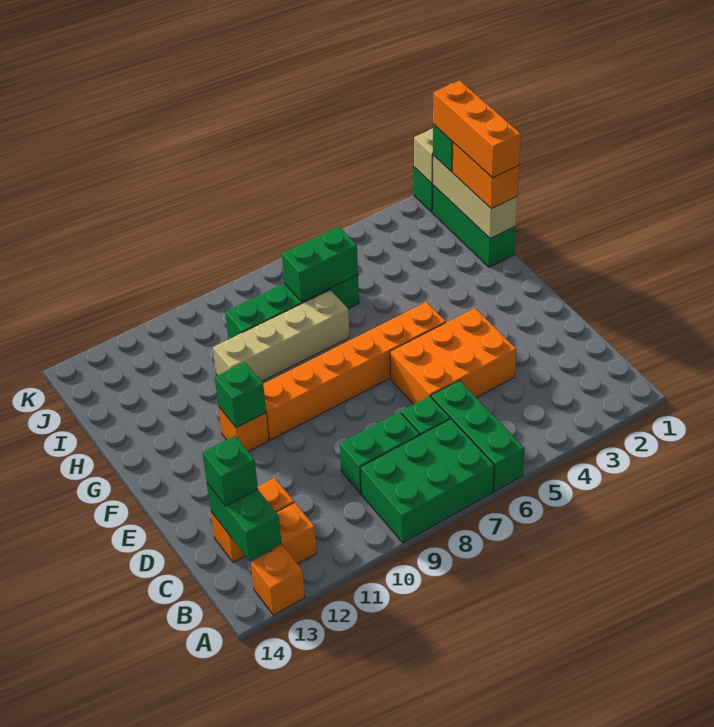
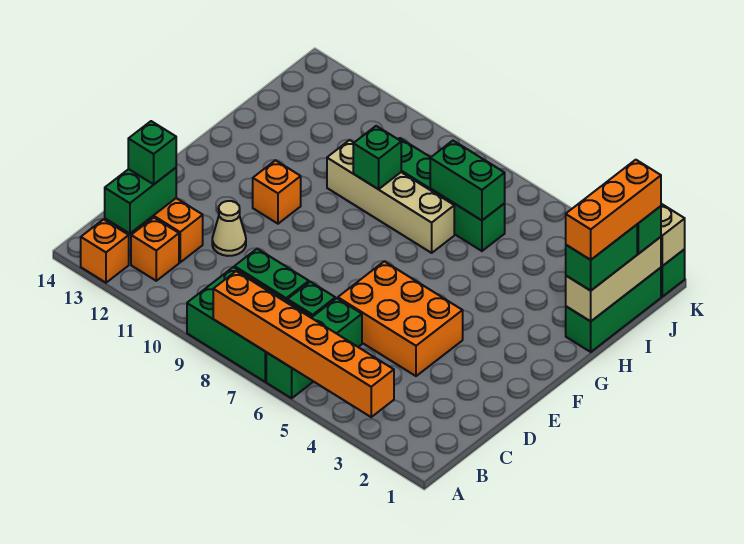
none -> tan cone D11 level 1
orange brick F5:F10 level 1 -> orange brick A3:A8 level 2
green brick F11 level 2 -> green brick H9 level 2
orange brick H1:I1 level 3 -> green brick H1:I1 level 3

